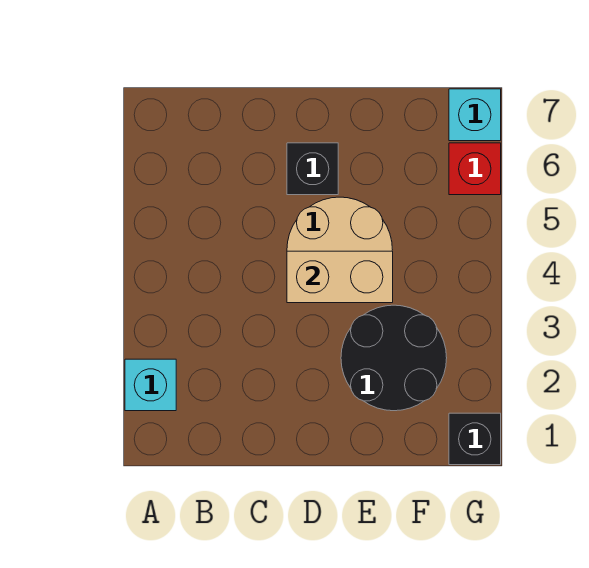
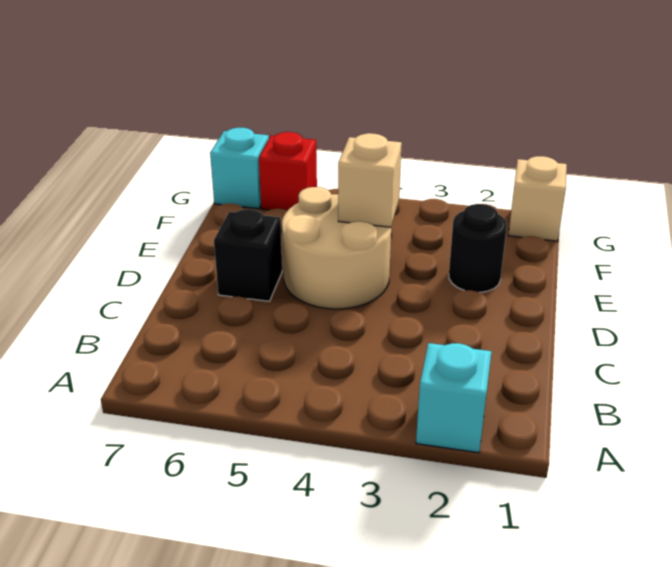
tan brick D4:E4 level 2 -> tan brick E4 level 2
black round brick E2:F3 level 1 -> black round brick E2 level 1
black brick G1 level 1 -> tan brick G1 level 1

